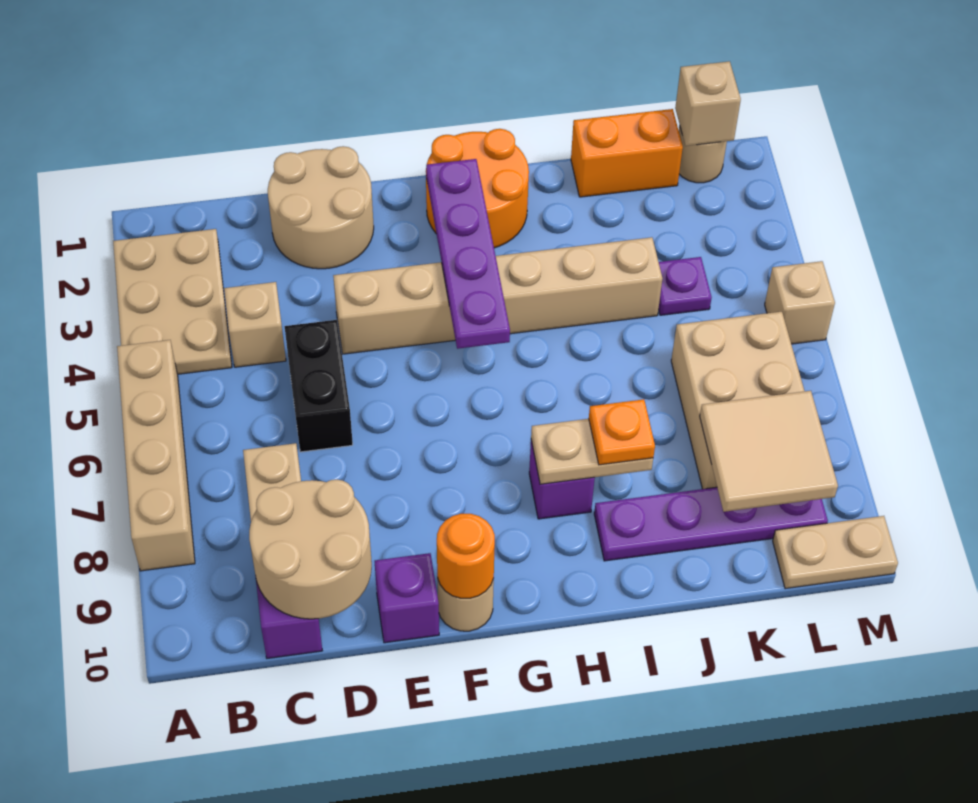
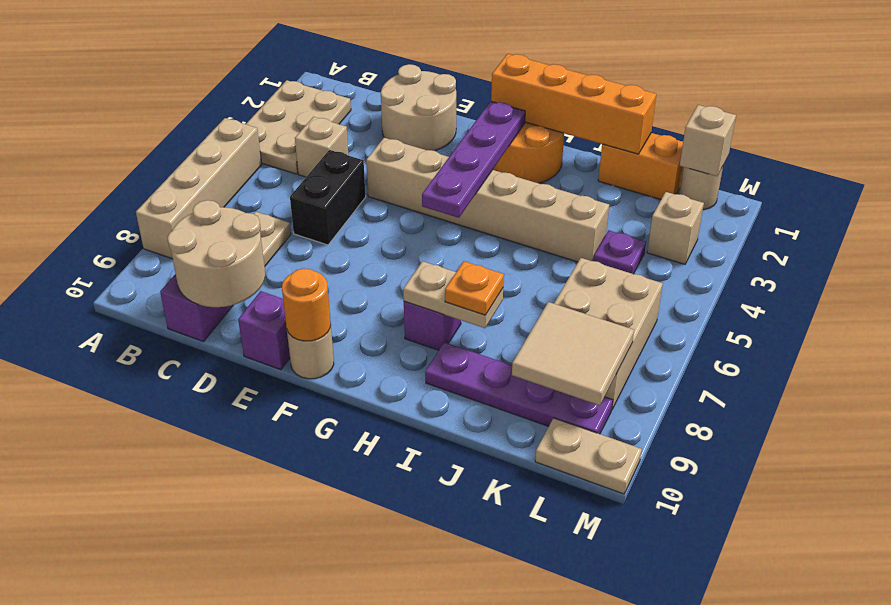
none -> orange brick G1:J1 level 2
tan brick M5 level 1 -> tan brick L3 level 1

